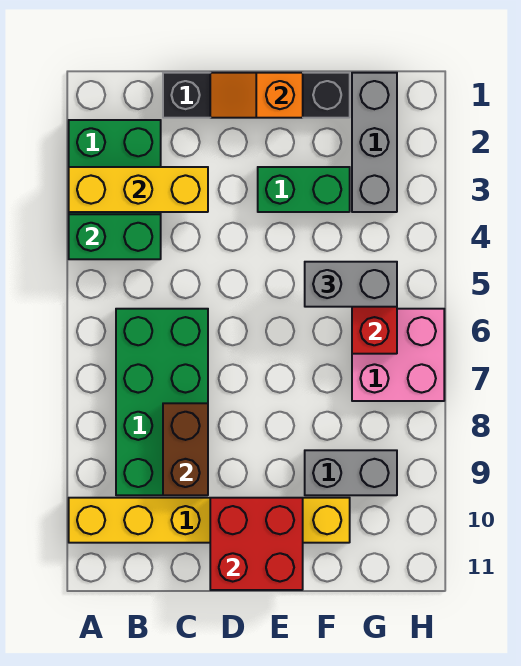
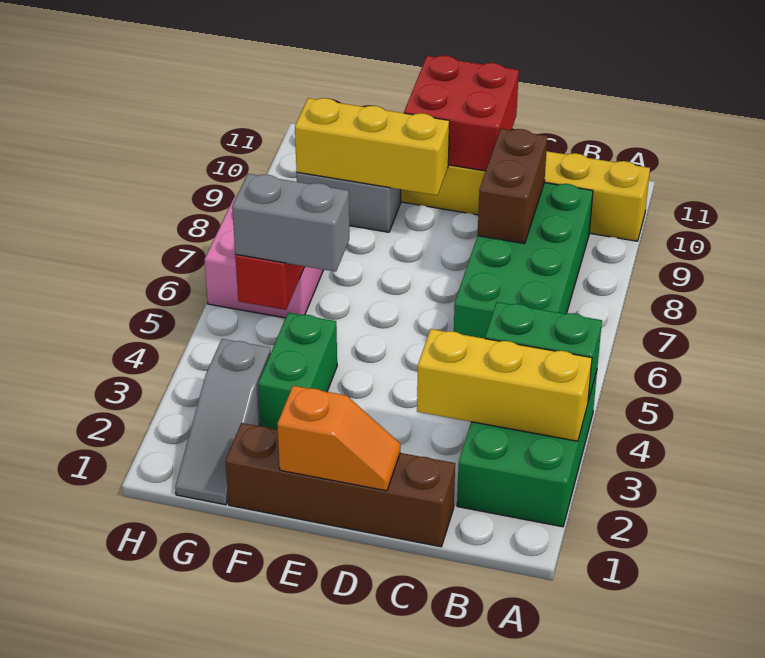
black brick C1:F1 level 1 -> brown brick C1:F1 level 1
green brick E3:F3 level 1 -> green brick F3:F4 level 1
none -> yellow brick E9:G9 level 2
grey brick G1:G3 level 1 -> grey slope G1:G3 level 1 top 3

